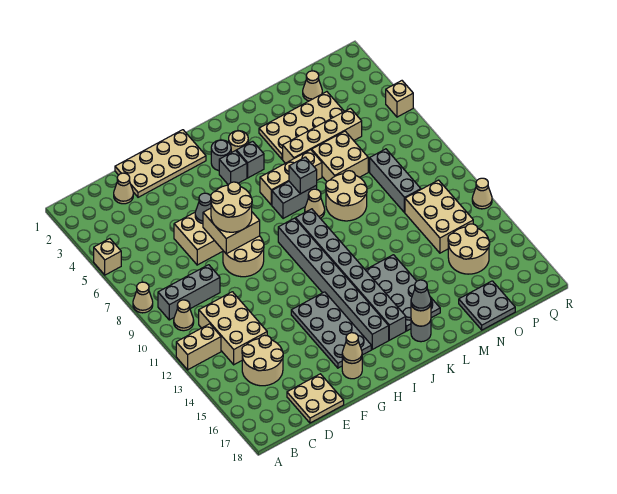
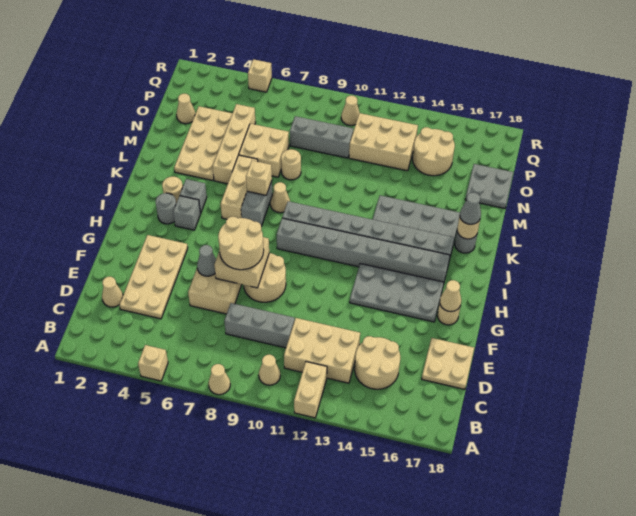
grey brick B9:D9 level 1 -> grey brick D8:D10 level 1
tan plate E1:H2 level 1 -> tan plate D3:G4 level 1
grey brick K7 level 2 -> tan brick K7 level 2
tan round brick L8:M9 level 1 -> tan round brick M8 level 1
tan cone R12 level 1 -> tan cone Q10 level 1

